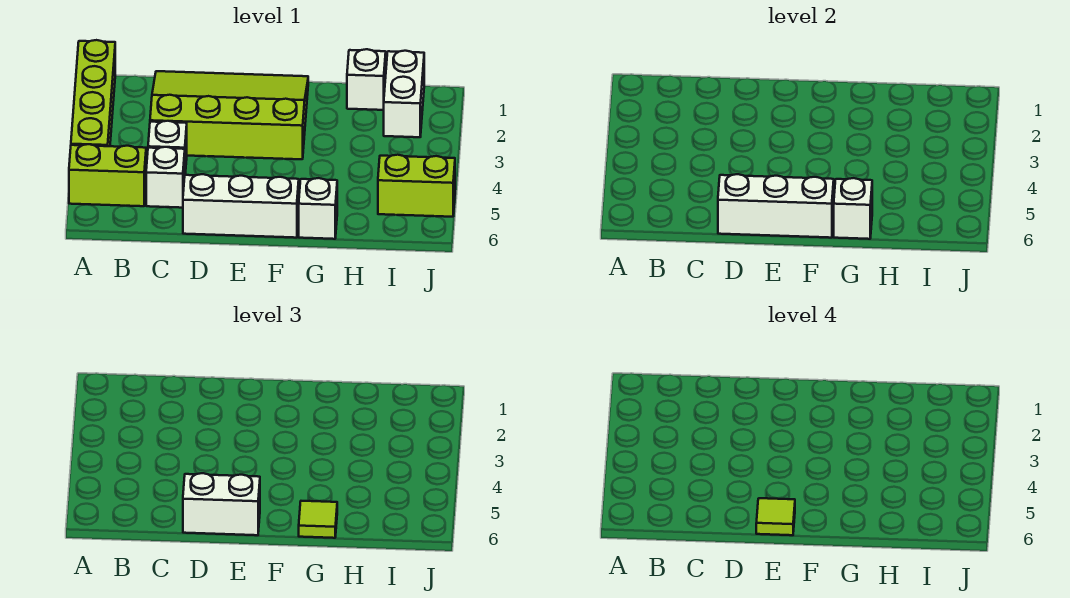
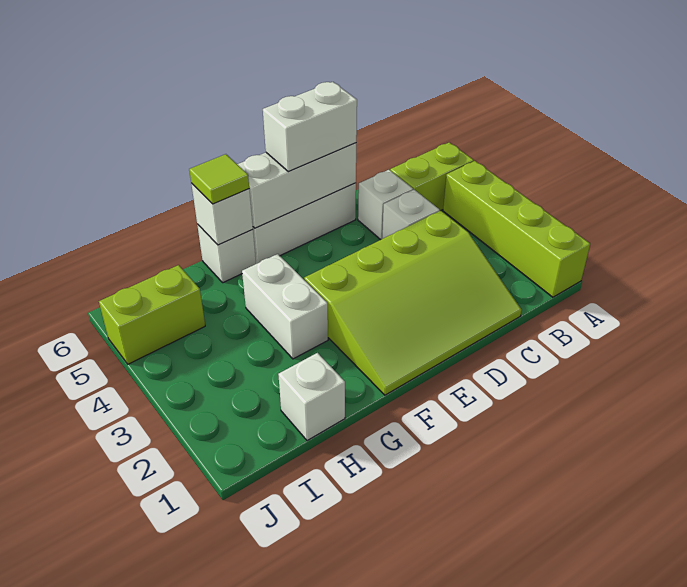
lime tile E6 level 4 -> none
white brick I1:I2 level 1 -> white brick G3:G4 level 1

